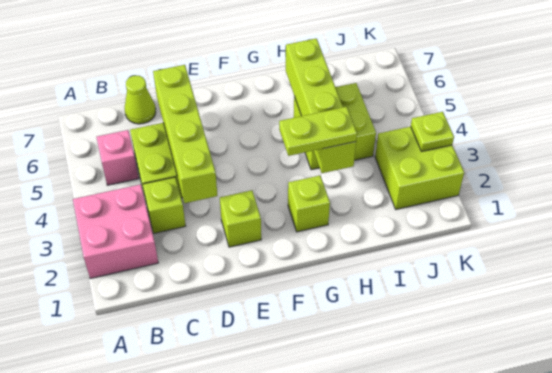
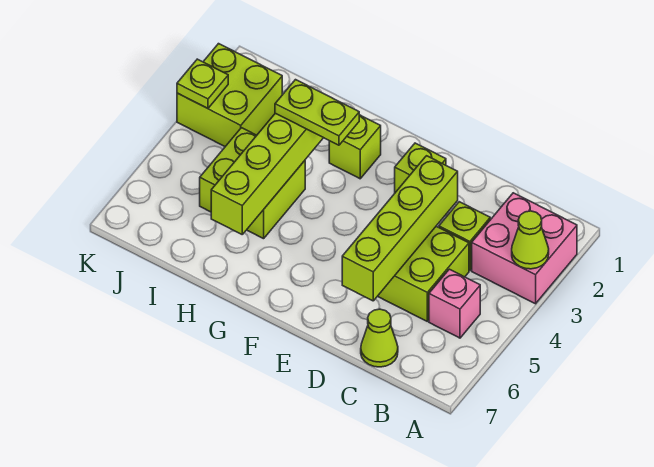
none -> lime cone A3 level 2

